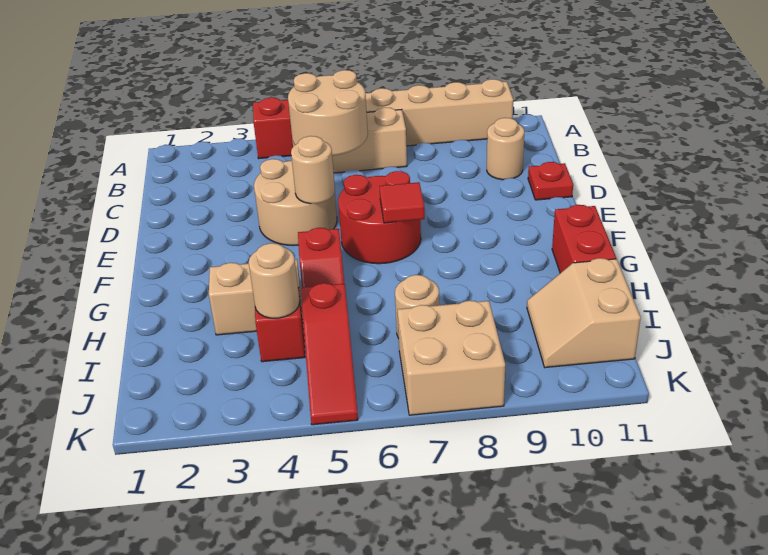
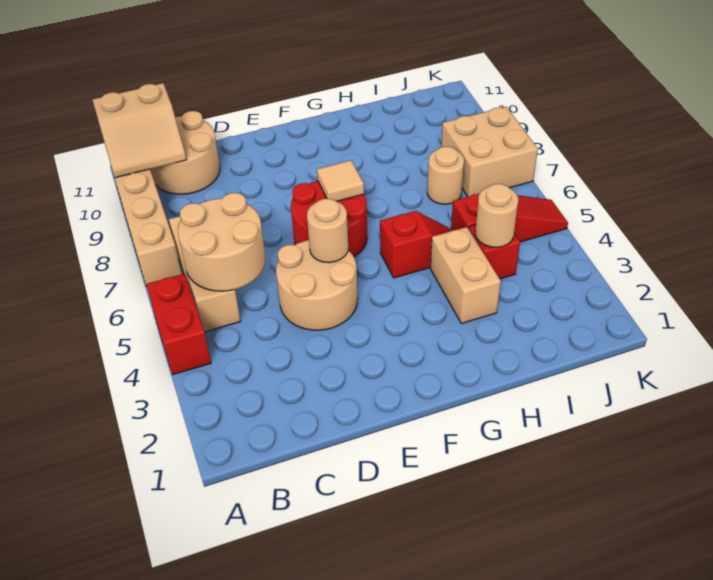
tan round brick C10 level 1 -> tan round brick B10:C11 level 1
red plate D11 level 1 -> none
red tile F7 level 2 -> tan tile F7 level 2
red brick G11:H11 level 1 -> none
tan slope I10:J11 level 1 top 11 -> tan slope A10:B11 level 2 top 11

